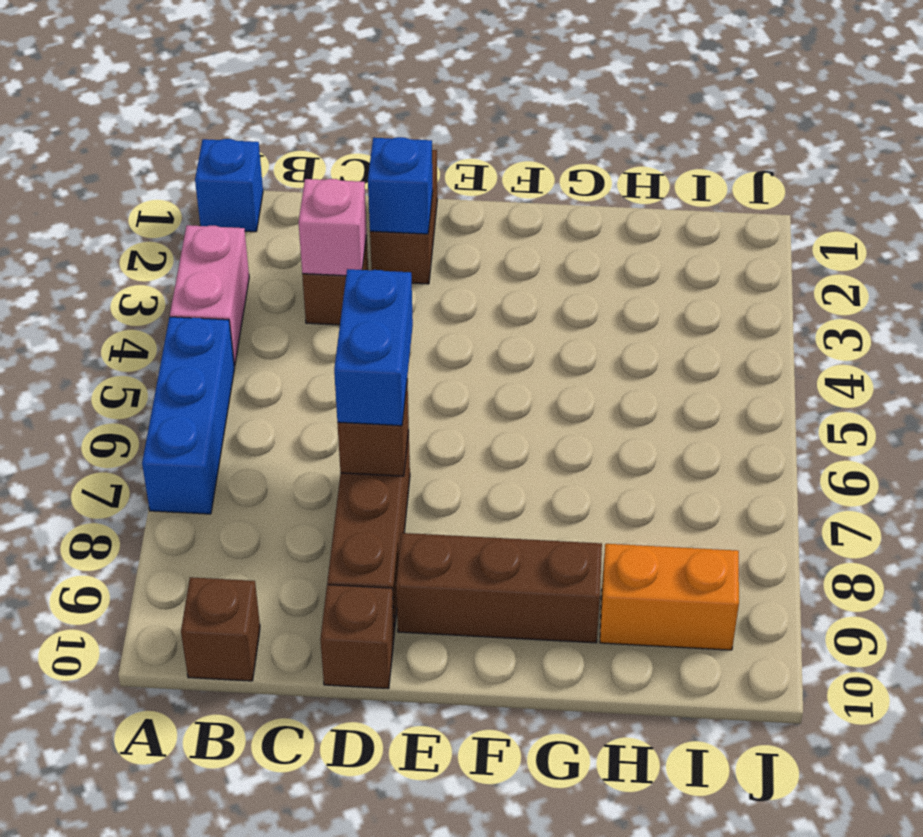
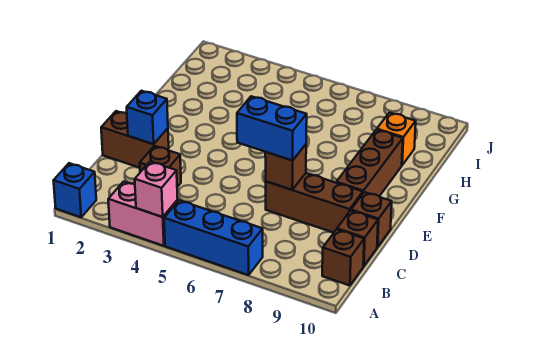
pink brick C3 level 2 -> pink brick A4 level 2
none -> brown brick C10 level 1
orange brick H9:I9 level 1 -> orange brick H9 level 1

